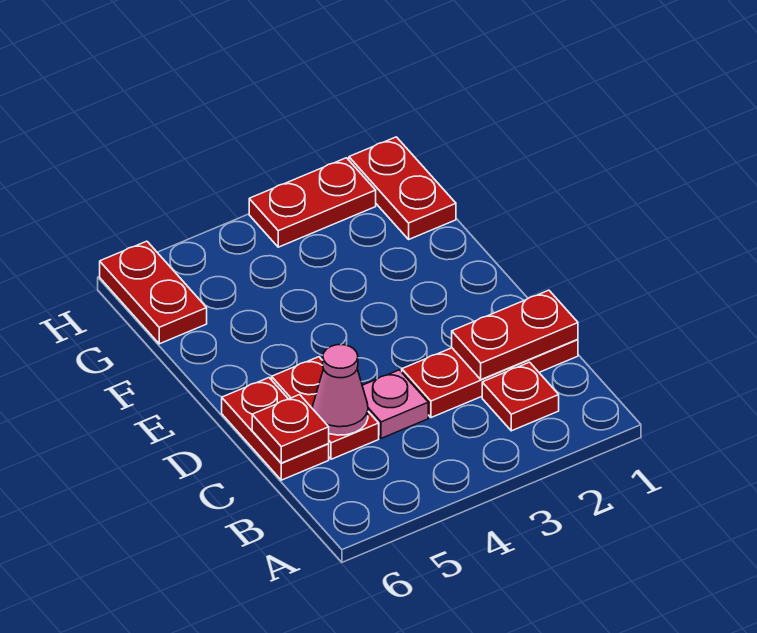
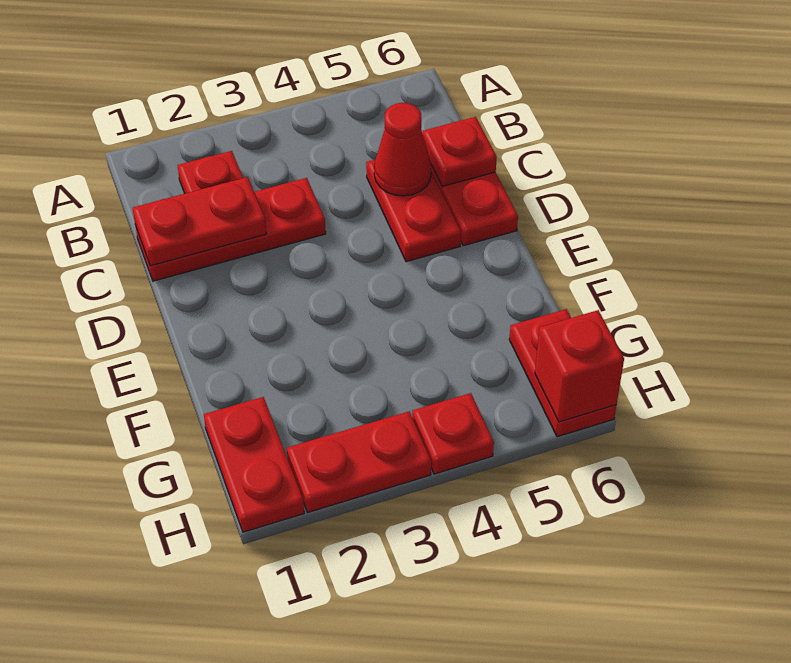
pink plate C4 level 1 -> none
pink cone C5 level 2 -> red cone C5 level 2
none -> red plate H4 level 1
none -> red brick H6 level 2

